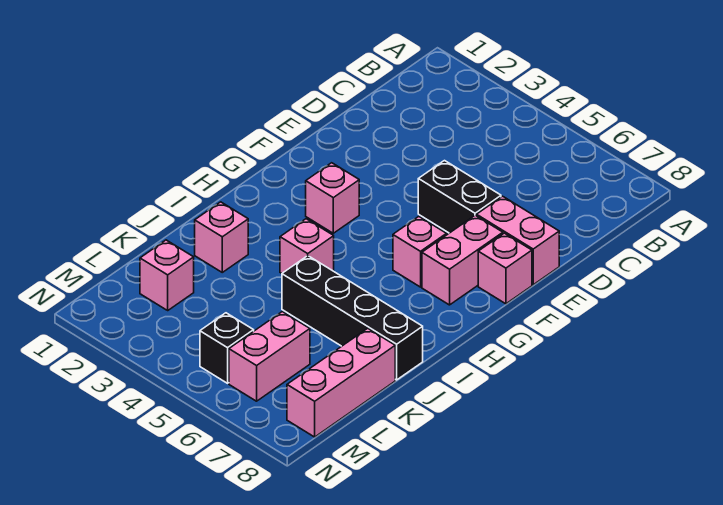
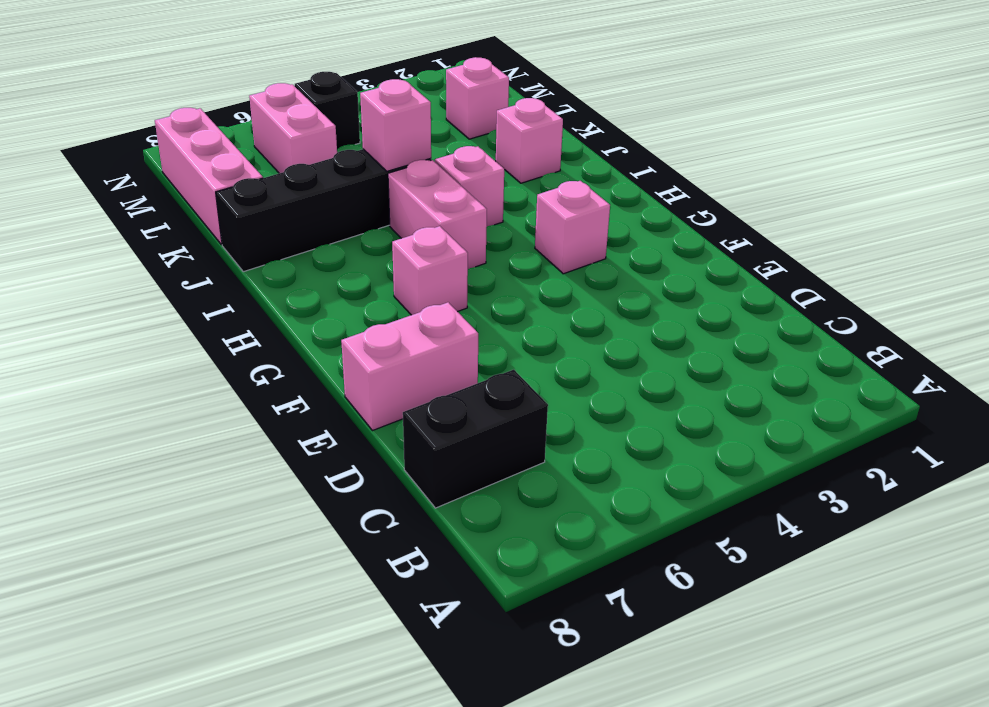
black brick E5:E6 level 1 -> black brick C7:C8 level 1
pink brick F7:G7 level 1 -> pink brick H5:I5 level 1
pink brick F8 level 1 -> pink brick J5 level 2

